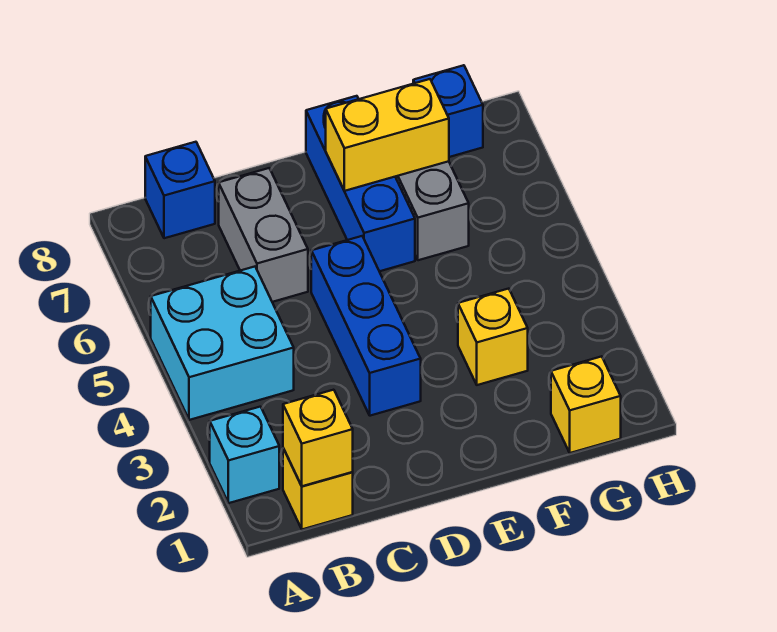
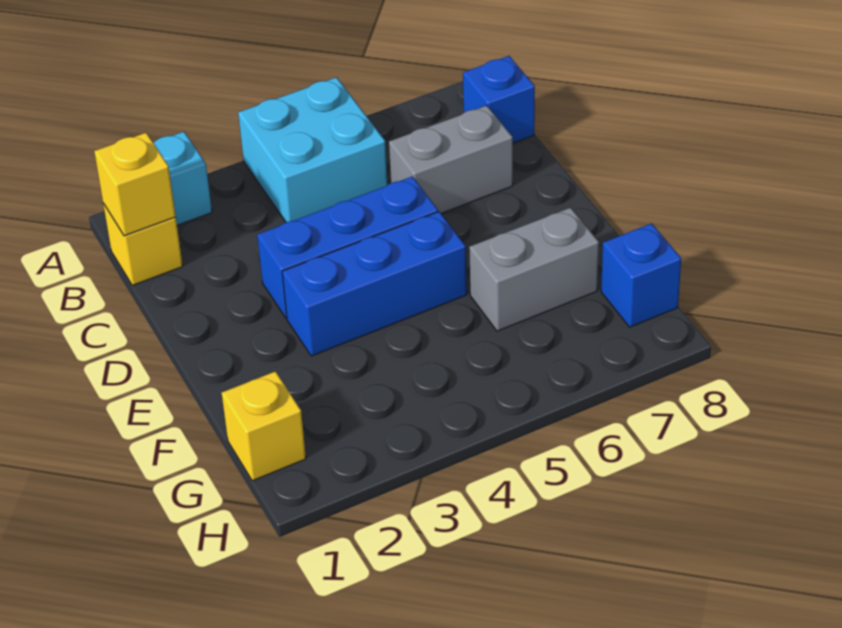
blue brick E6:E8 level 1 -> blue brick E3:E5 level 1
yellow brick E7:F7 level 2 -> none
yellow brick F3 level 1 -> none

